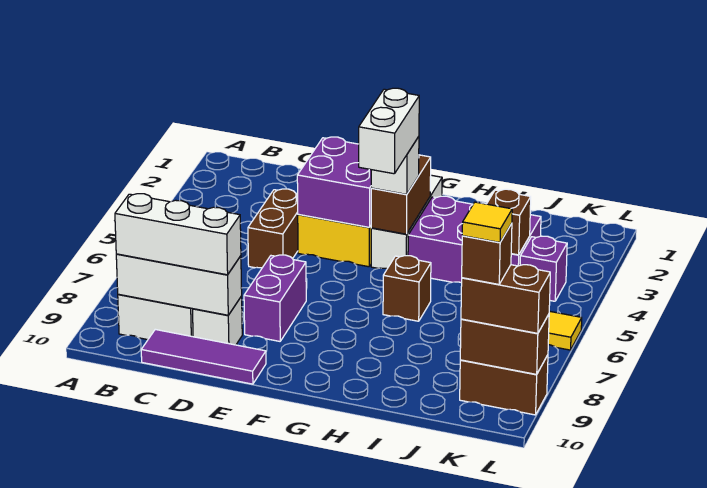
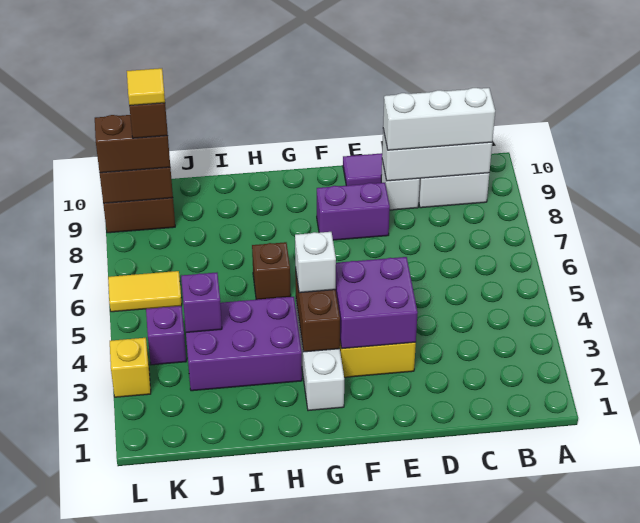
brown brick D4:D5 level 1 -> none
purple brick E7:E8 level 1 -> purple brick E8:F8 level 1
white brick G4:G5 level 4 -> none
brown brick J4 level 2 -> purple brick J4 level 2
none -> yellow brick L3 level 1

